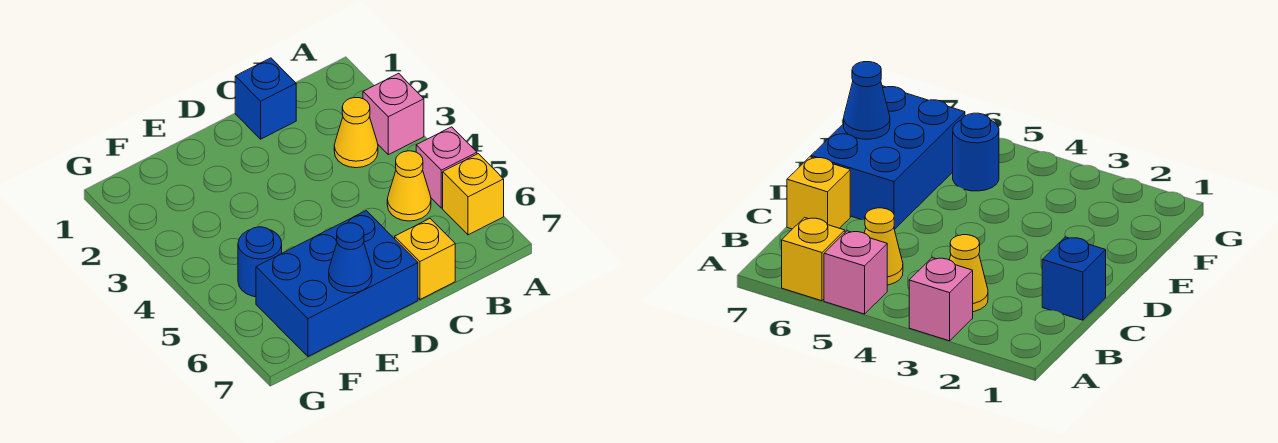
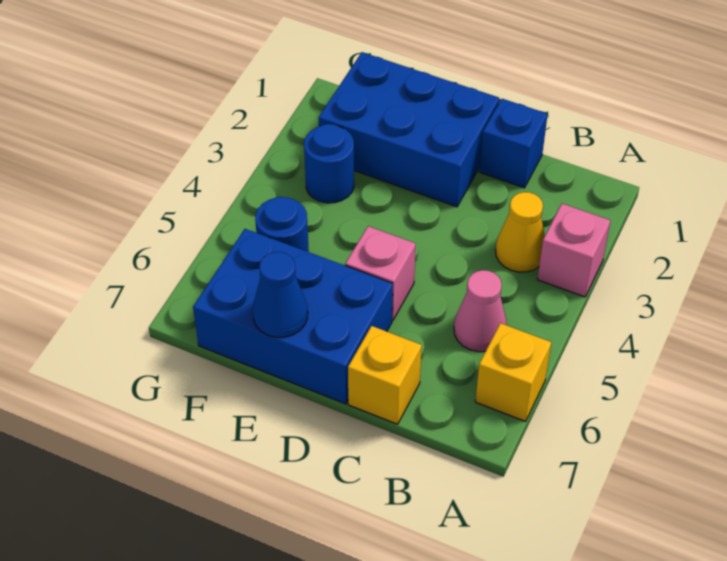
pink brick A5 level 1 -> pink brick D5 level 1
yellow cone B5 level 1 -> pink cone B5 level 1
none -> blue brick D1:F2 level 1
none -> blue round brick F3 level 1

